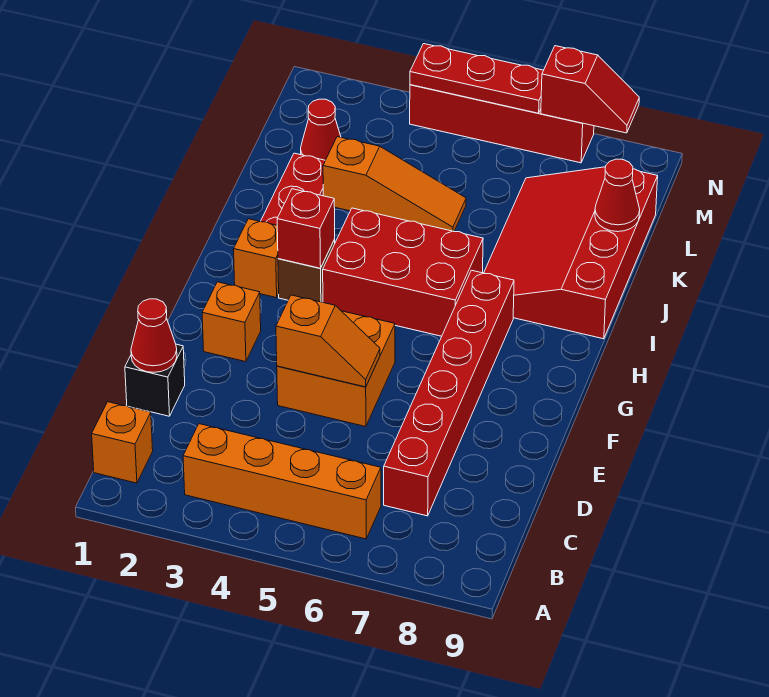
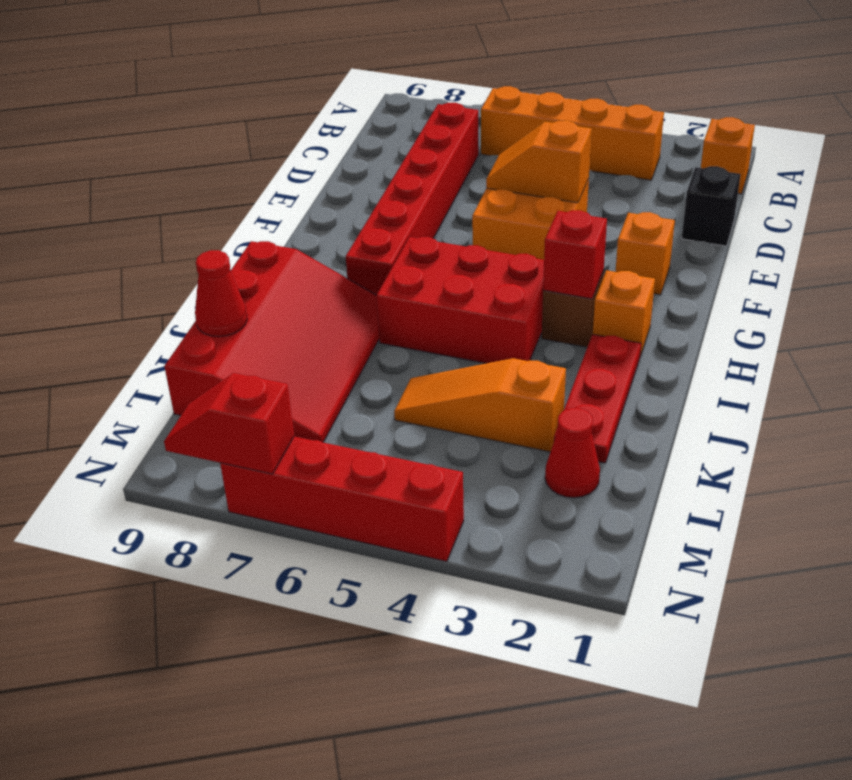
red cone D1 level 2 -> none
red plate N4:N6 level 2 -> none

